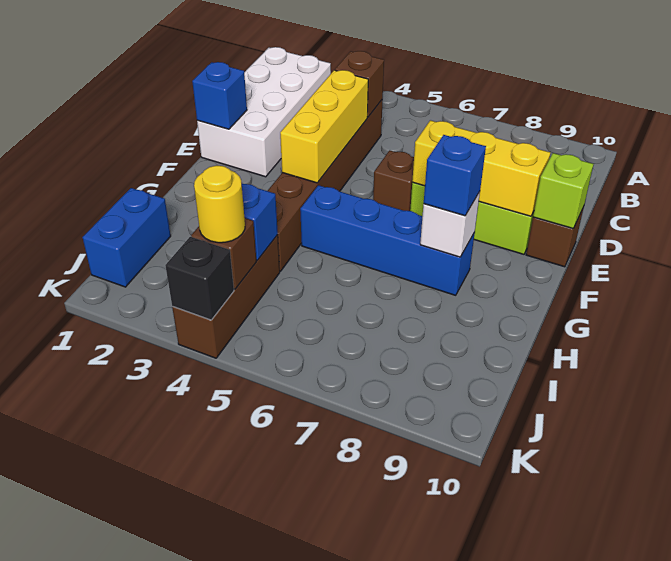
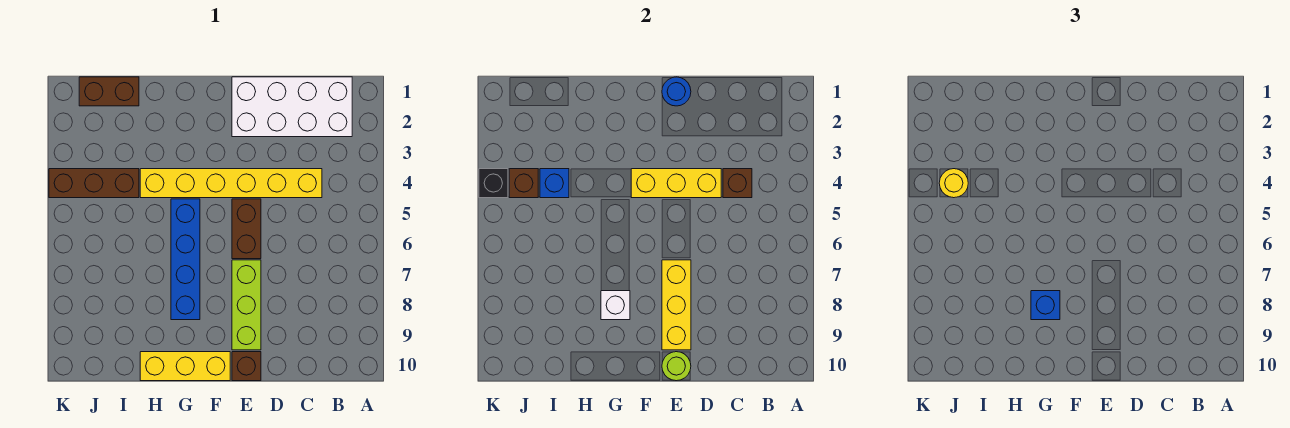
brown brick C4:H4 level 1 -> yellow brick C4:H4 level 1
blue brick E1 level 2 -> blue round brick E1 level 2
brown brick E6 level 1 -> brown brick E5:E6 level 1
lime brick E10 level 2 -> lime round brick E10 level 2
none -> yellow brick F10:H10 level 1
blue brick I1:J1 level 1 -> brown brick I1:J1 level 1

